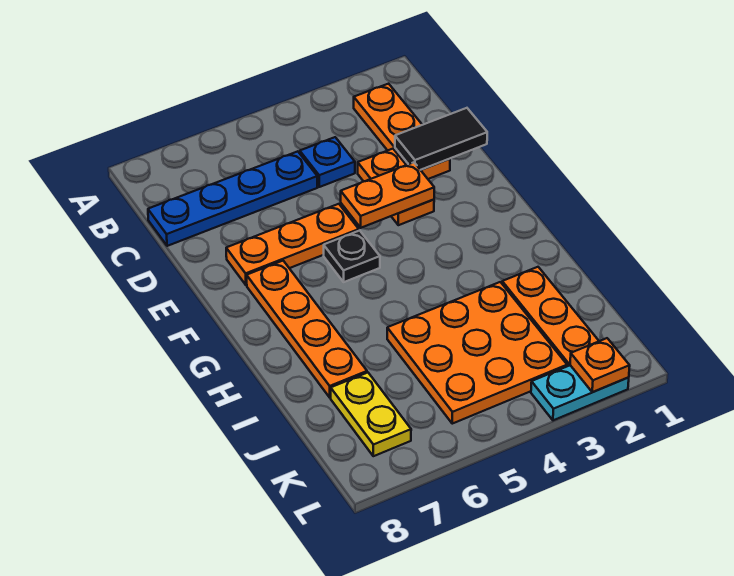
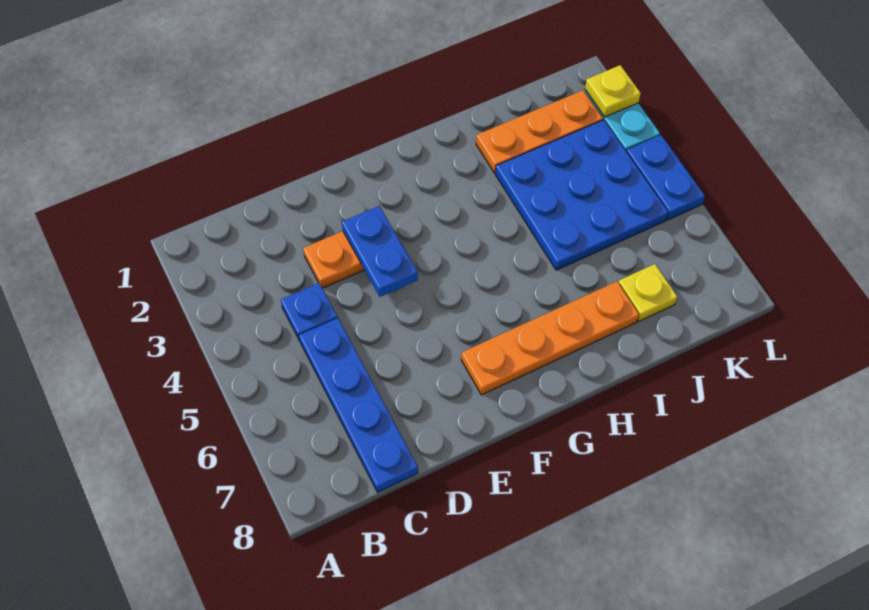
orange plate B2:D2 level 1 -> none
black tile D1:D2 level 2 -> none
orange plate E3:E4 level 2 -> blue plate E3:E4 level 2
orange plate E5:E7 level 1 -> none
black plate F5 level 1 -> none
orange plate I3:K5 level 1 -> blue plate I3:K5 level 1
yellow plate J7:K7 level 1 -> yellow plate J7 level 1
orange plate L2 level 2 -> yellow plate L2 level 2
none -> blue plate L4:L5 level 1

